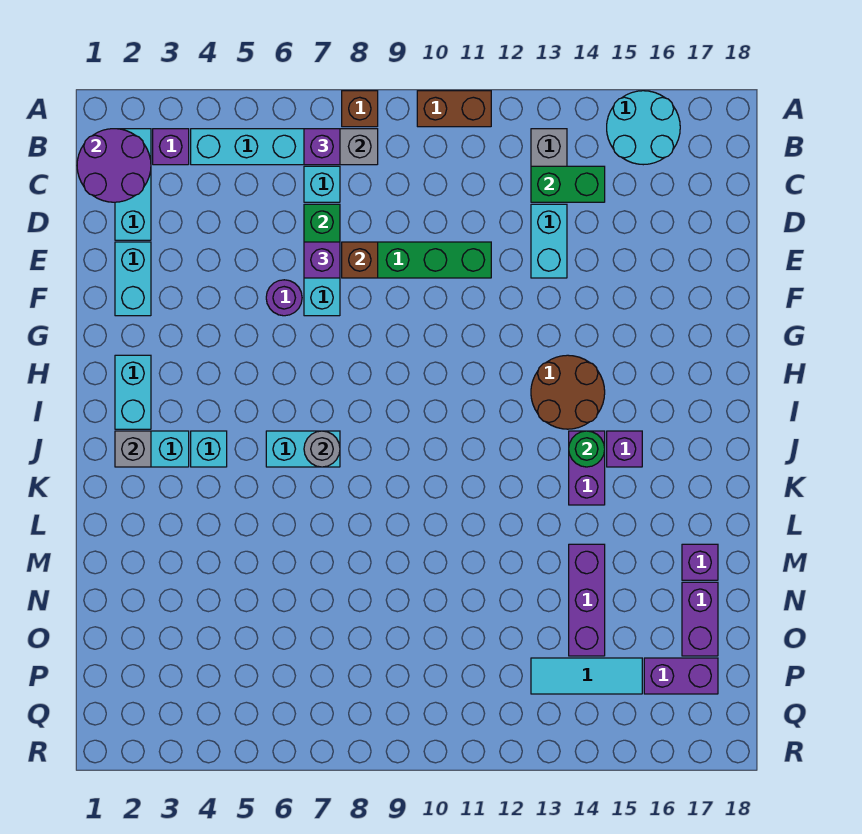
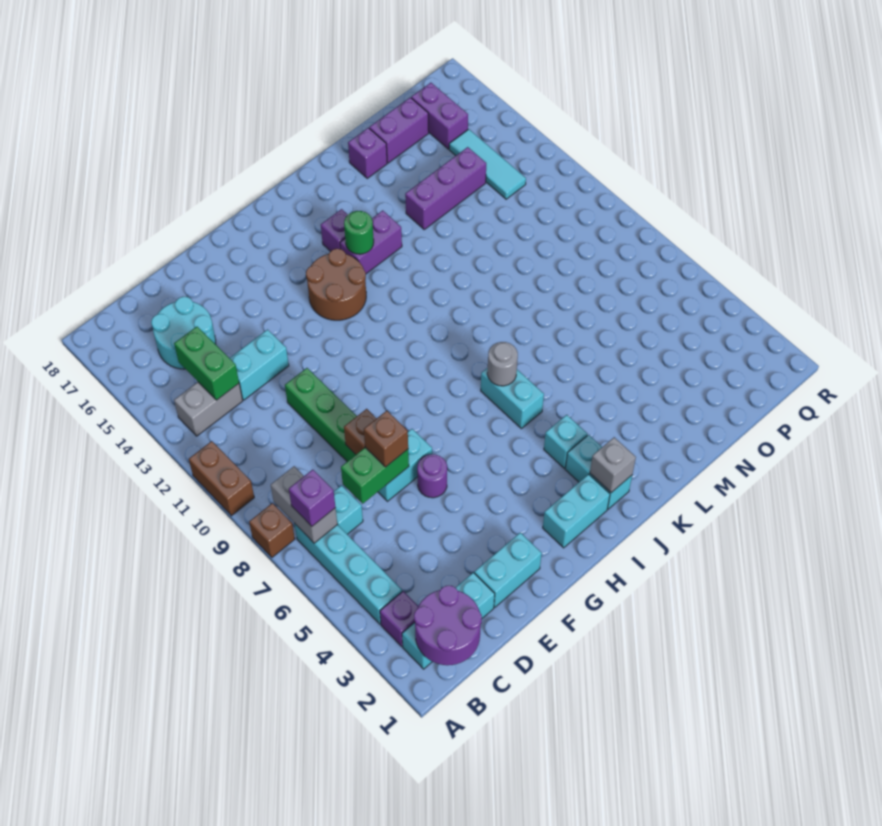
cyan round brick A15:B16 level 1 -> cyan round brick C15:D16 level 1
purple brick E7 level 3 -> brown brick E7 level 3

